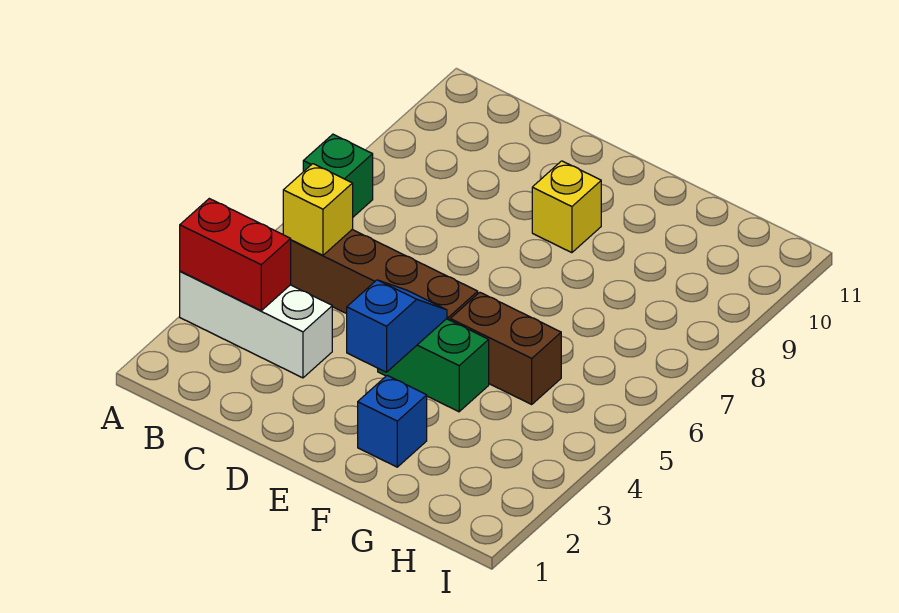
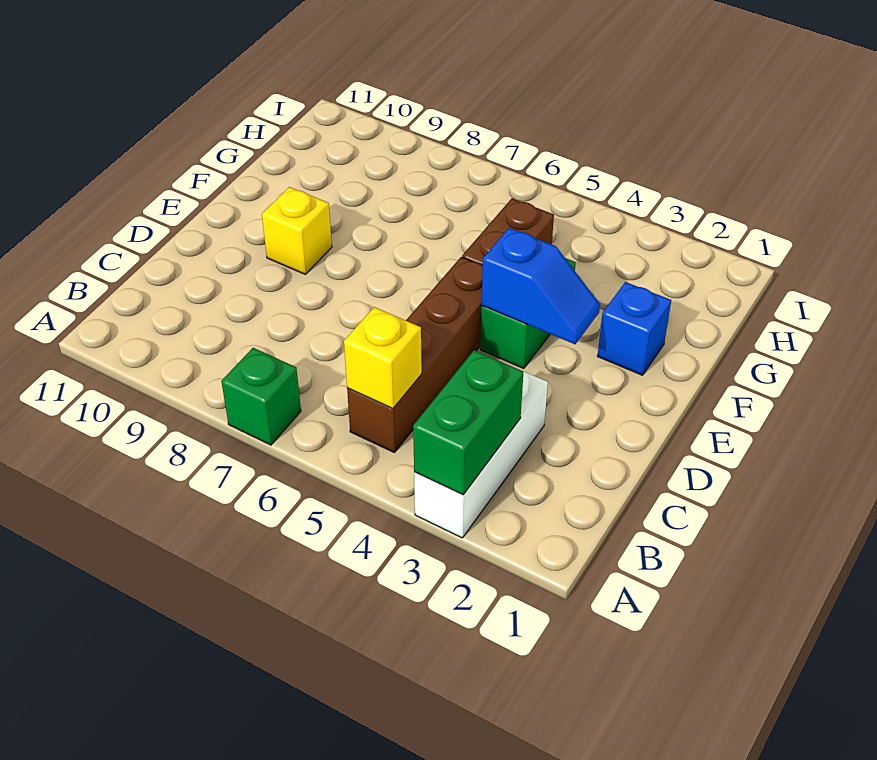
red brick A3:B3 level 2 -> green brick A3:B3 level 2
blue slope E3:E4 level 2 top 3 -> blue slope E3:E4 level 2 top 4

